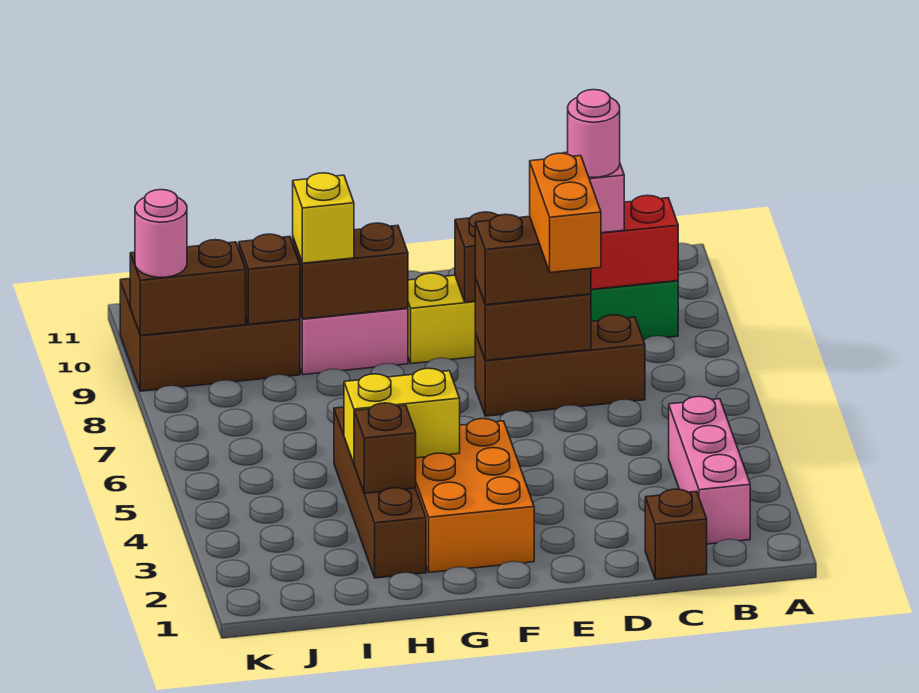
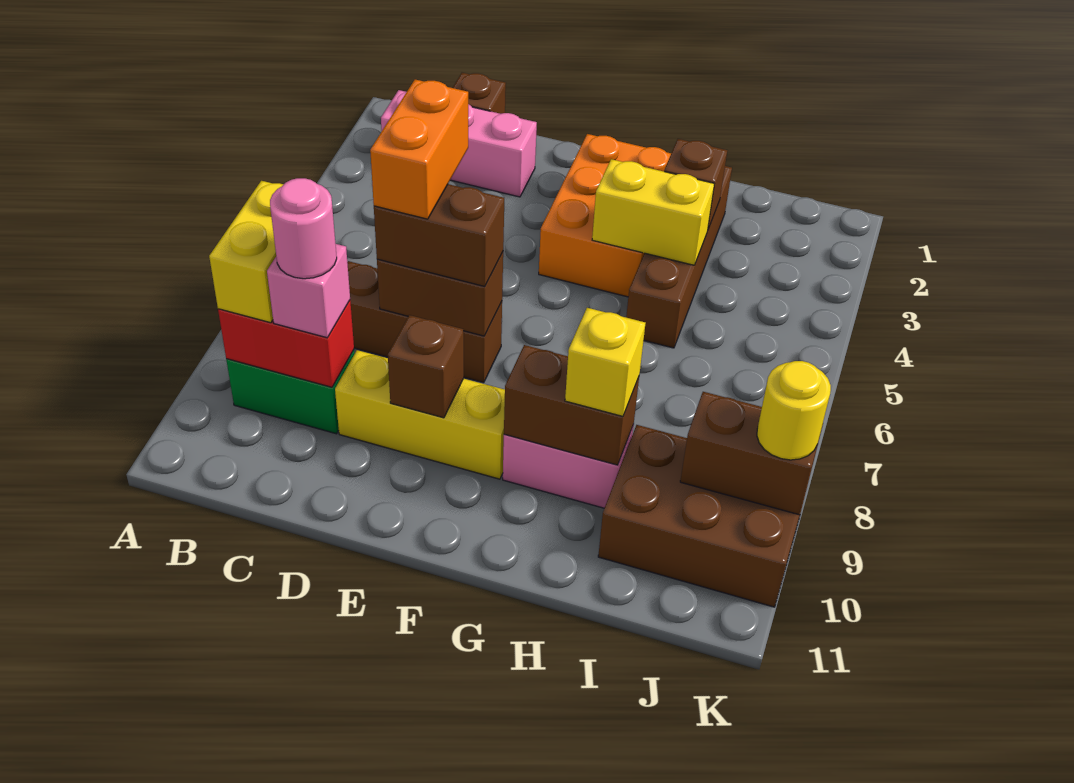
pink brick B2:B4 level 1 -> pink brick B2:D2 level 1
none -> yellow brick B8:B9 level 3
brown brick I9 level 2 -> none
pink round brick K9 level 3 -> yellow round brick K9 level 3

